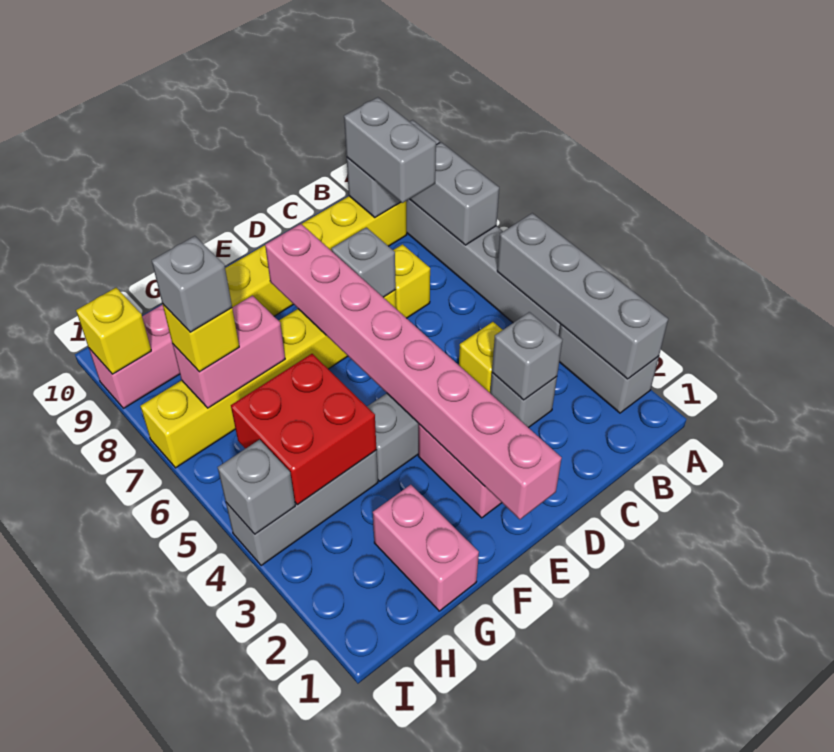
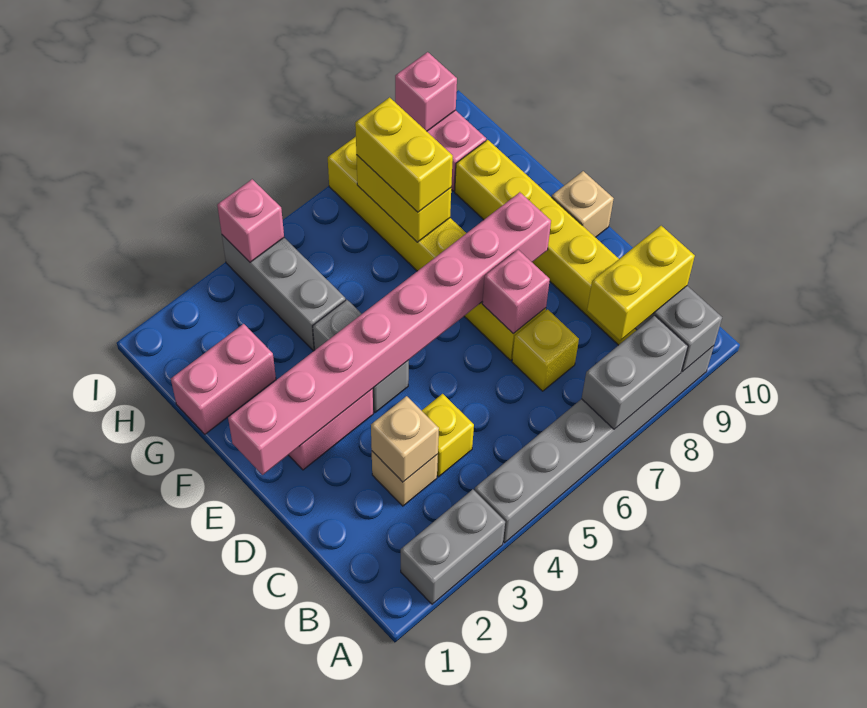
grey brick A2:A5 level 2 -> none
grey brick B8:B9 level 3 -> yellow brick B8:B9 level 3
grey brick C3 level 1 -> tan brick C3 level 1
grey brick C3 level 2 -> tan brick C3 level 2
grey brick D7 level 2 -> pink brick D7 level 2
none -> tan brick E10 level 1
red brick G4:H5 level 2 -> none
pink brick G7:H7 level 2 -> yellow brick G7:H7 level 2
yellow brick H7 level 3 -> yellow brick G7:H7 level 3
grey brick H7 level 4 -> none
grey brick I4 level 2 -> pink brick I4 level 2
yellow brick I9 level 2 -> pink brick I9 level 2

